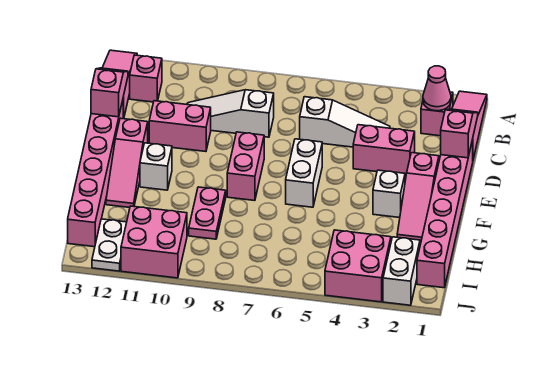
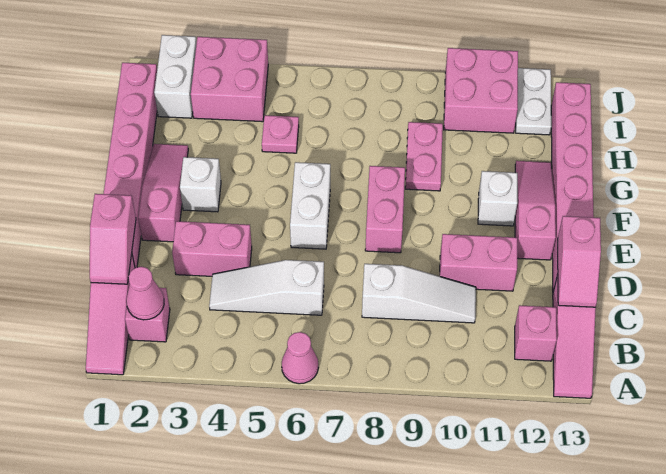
none -> pink cone A6 level 1
none -> pink plate H5 level 1

